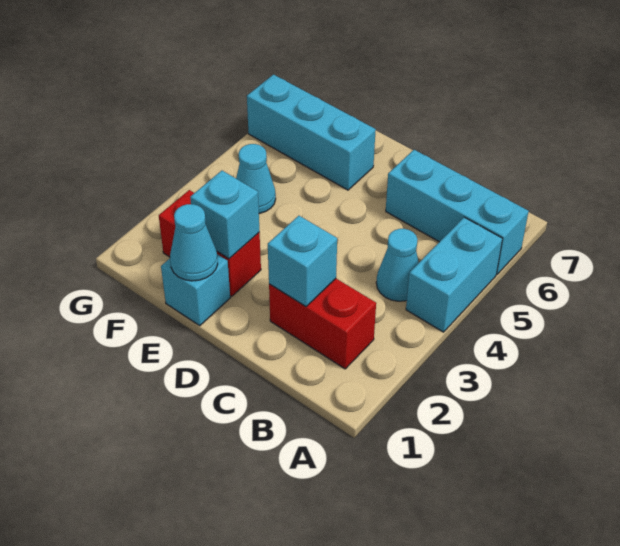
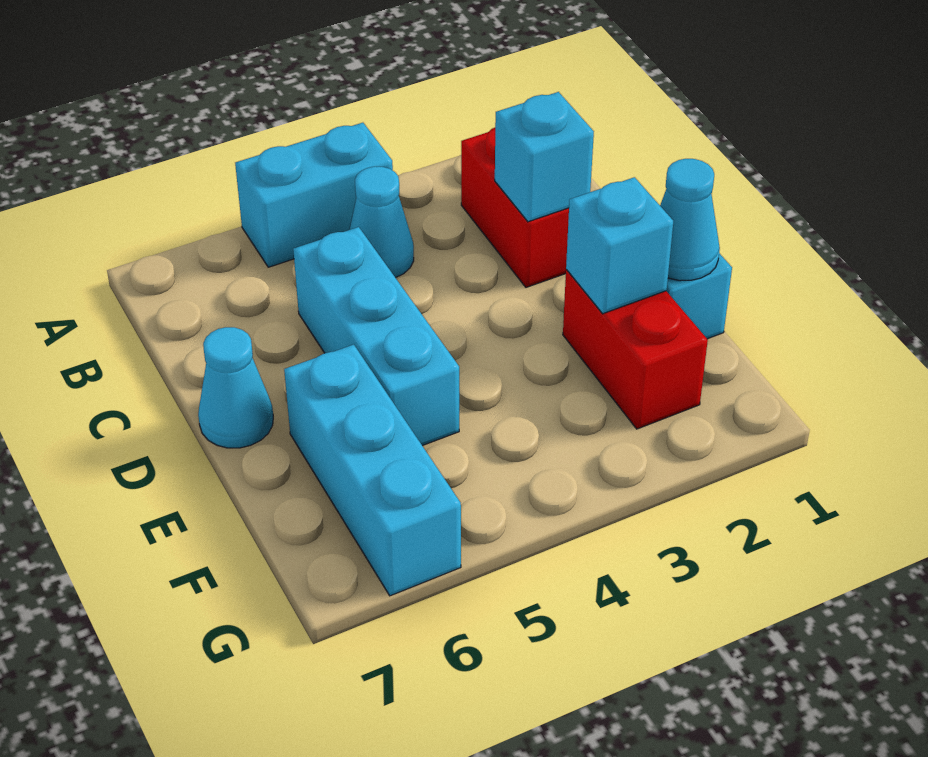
cyan brick A6:C6 level 1 -> cyan brick C5:E5 level 1
cyan cone F4 level 1 -> cyan cone D7 level 1

